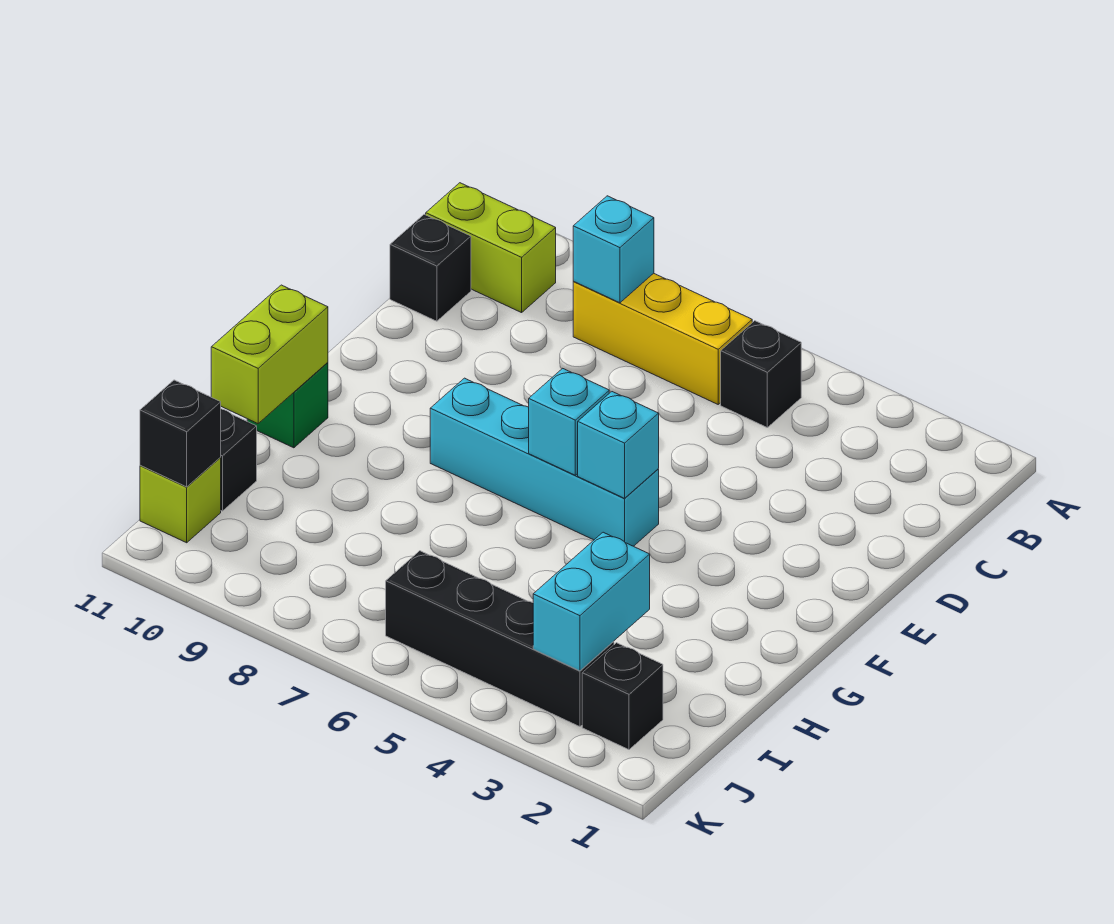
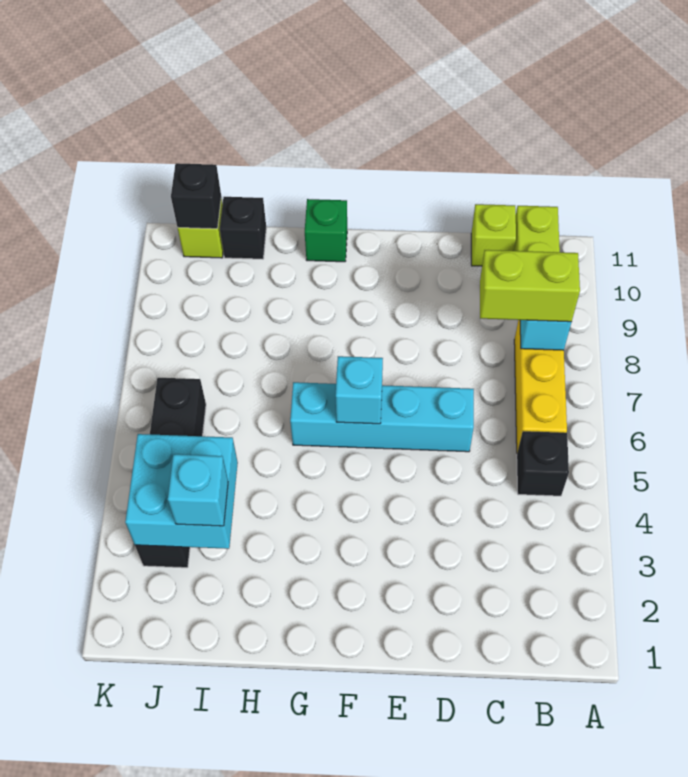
black brick C11 level 1 -> lime brick C11 level 1
cyan brick F5:F8 level 1 -> cyan brick D6:G6 level 1
cyan brick F5 level 2 -> cyan brick I3 level 3
lime brick G11:H11 level 2 -> lime brick B8:C8 level 3
cyan brick I3:J3 level 2 -> cyan brick I3:J4 level 2
black brick J2 level 1 -> none

